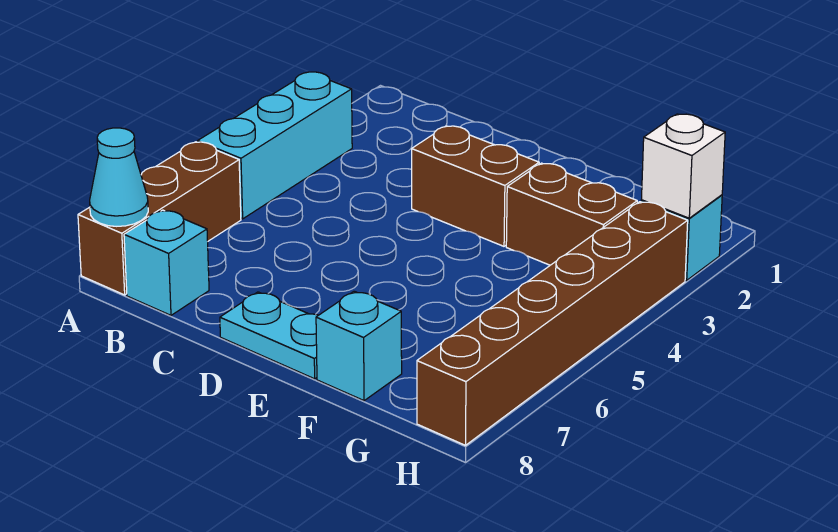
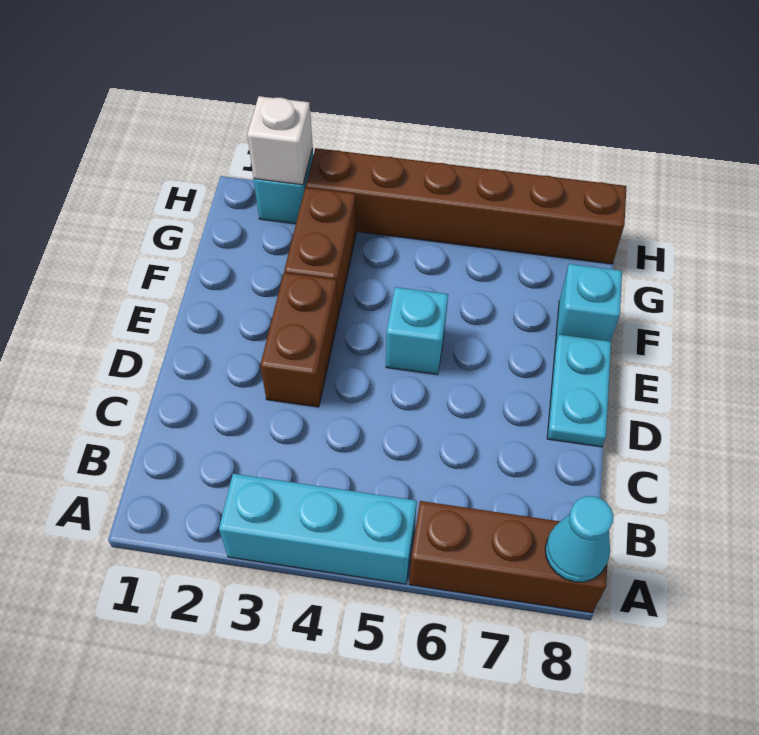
cyan brick B8 level 1 -> cyan brick E5 level 1

